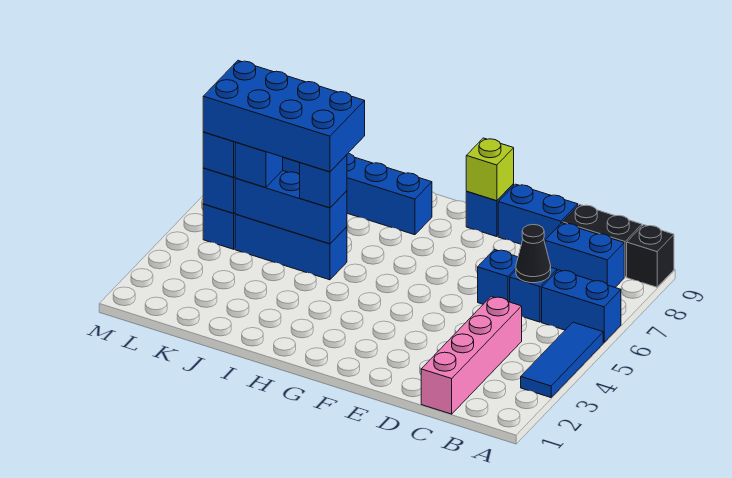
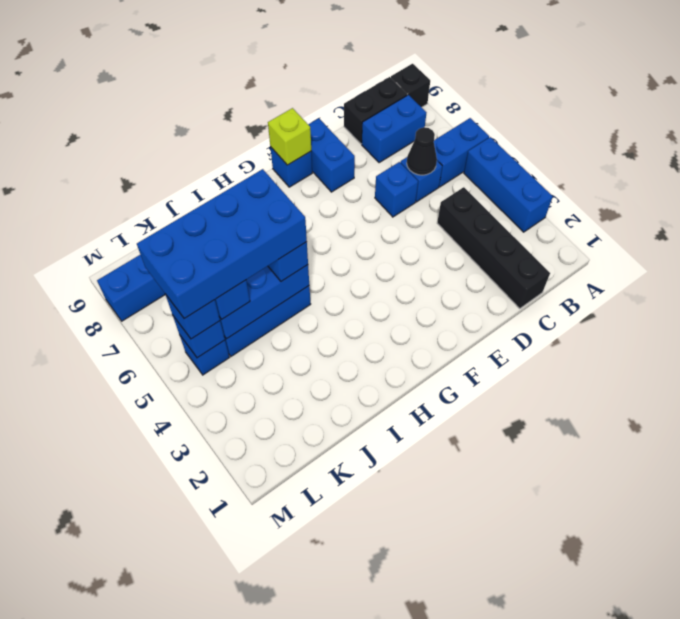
blue tile A3:A5 level 1 -> blue brick A3:A5 level 1
pink brick C1:C4 level 1 -> black brick C1:C4 level 1
blue brick D9:E9 level 1 -> blue brick E8:E9 level 1

